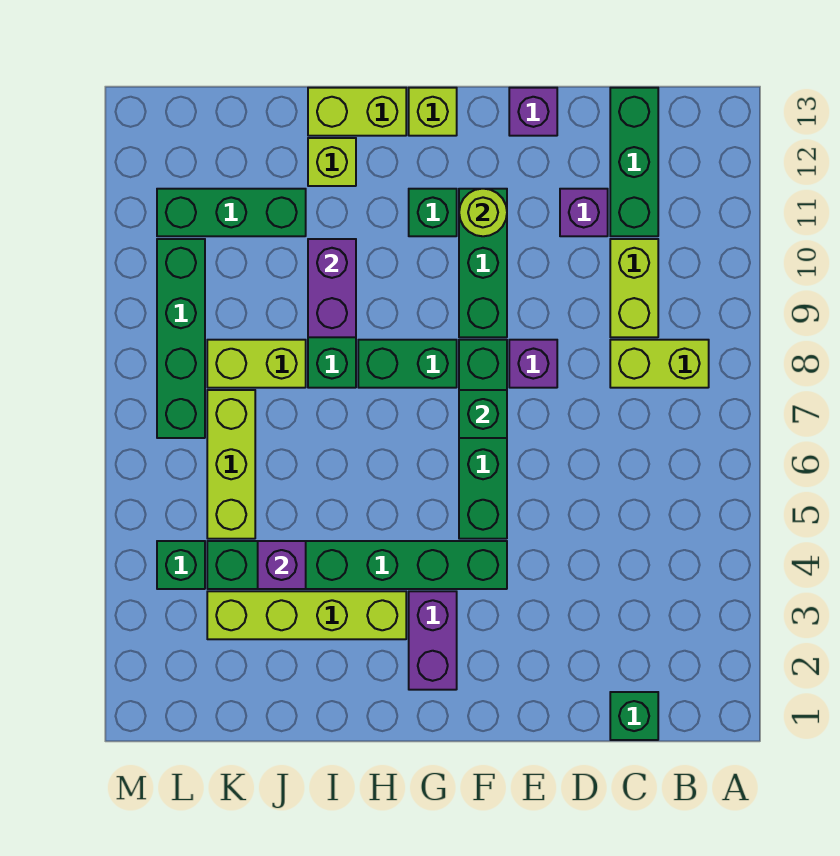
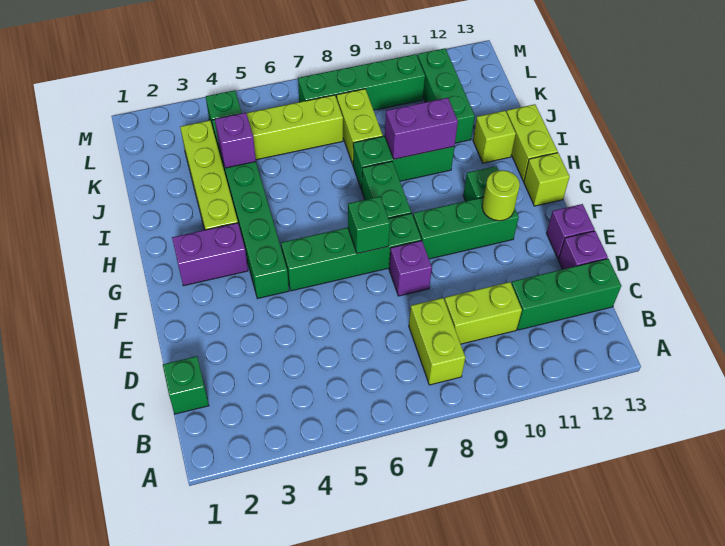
purple brick D11 level 1 -> purple brick D13 level 1

